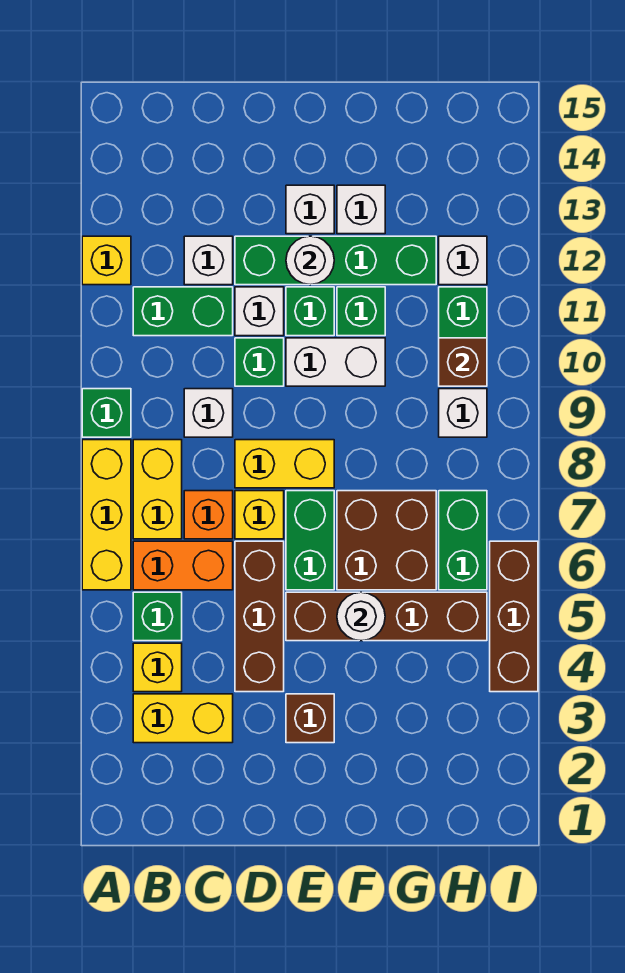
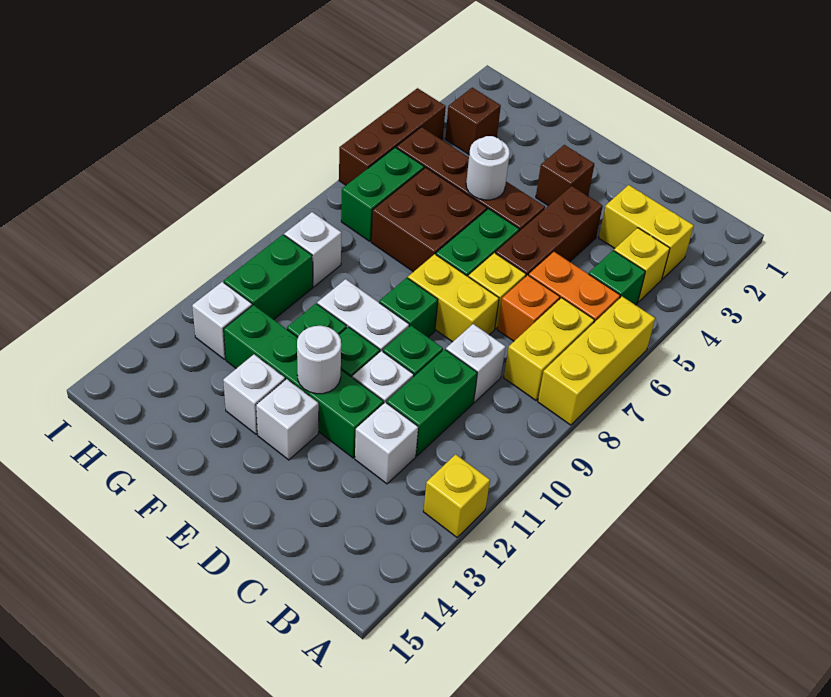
green brick A9 level 1 -> green brick E9 level 1
green brick B11:C11 level 1 -> green brick C10:C11 level 1
brown brick H10 level 2 -> brown brick H3 level 1

